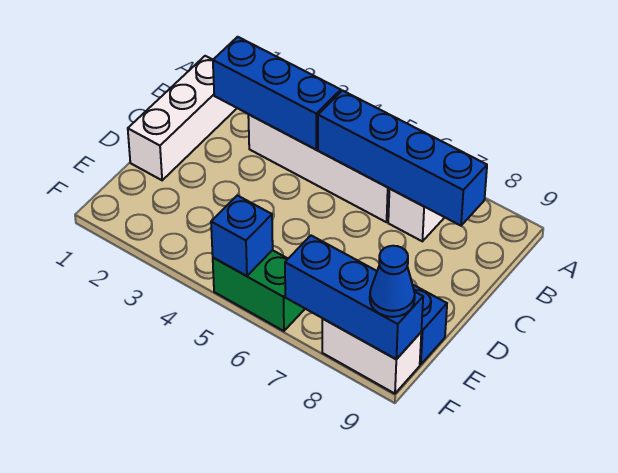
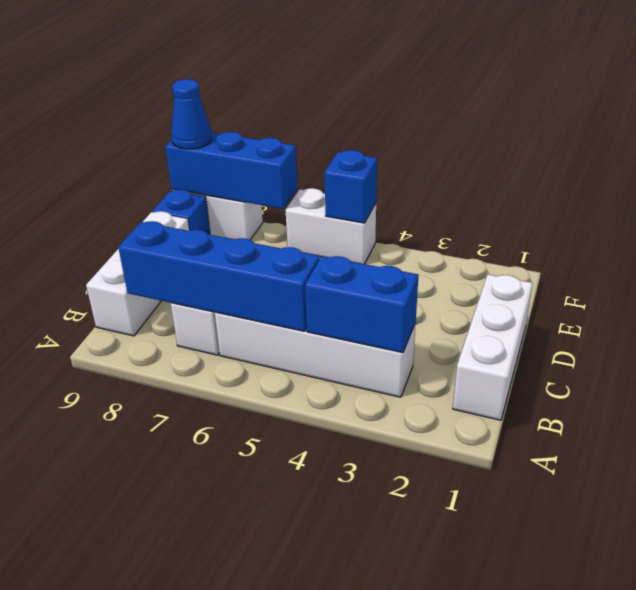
blue brick B2:B4 level 2 -> blue brick B3:B4 level 2
none -> white brick B9:D9 level 1
green brick F5:F6 level 1 -> white brick F5:F6 level 1

